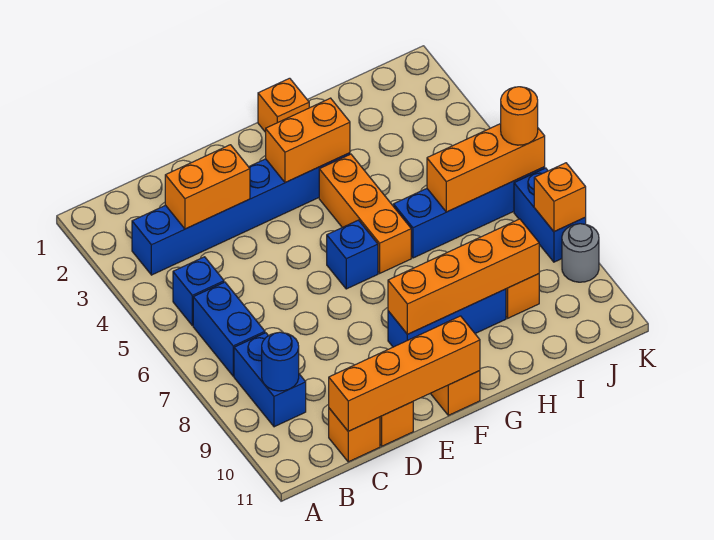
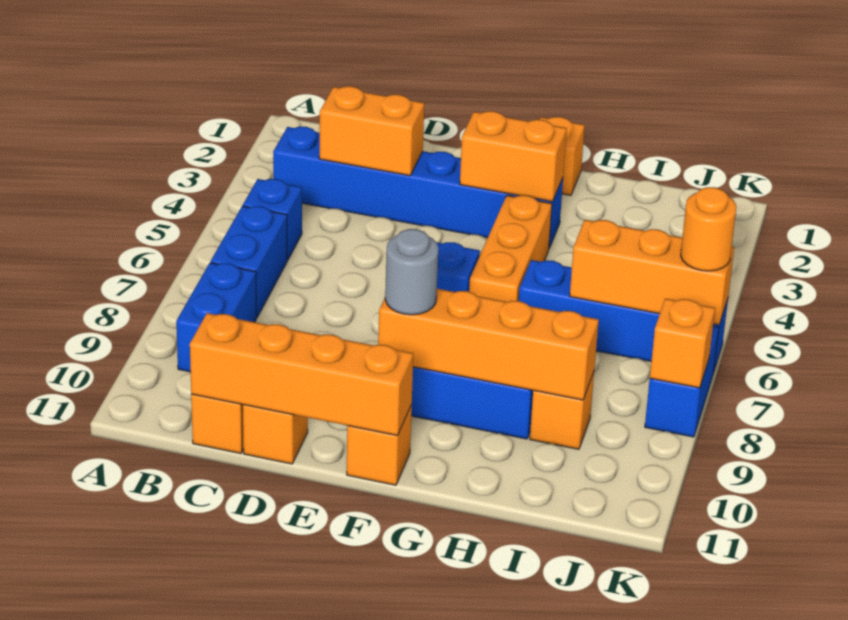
blue round brick B9 level 2 -> none
grey round brick K9 level 1 -> grey round brick F9 level 3

